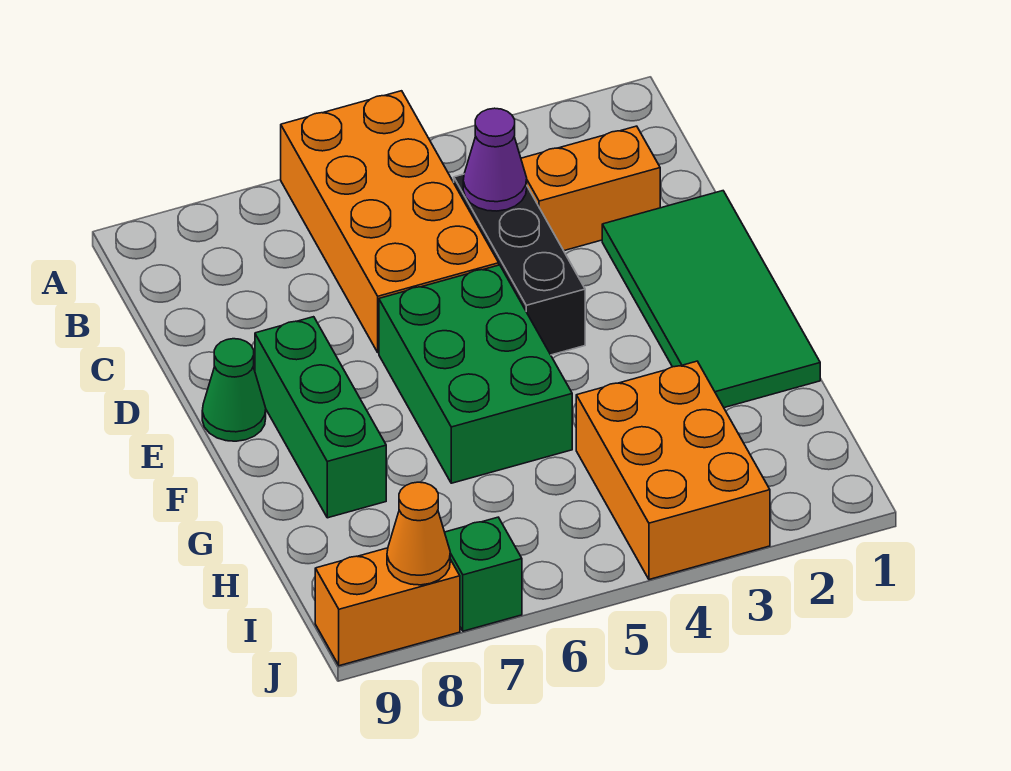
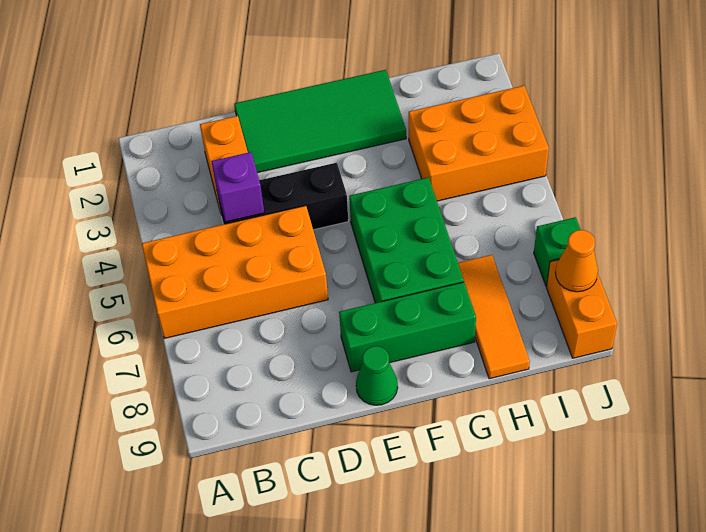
purple cone C4 level 2 -> purple brick C4 level 2
green brick E5:G6 level 1 -> green brick F5:G7 level 1
none -> orange tile H7:H9 level 1

